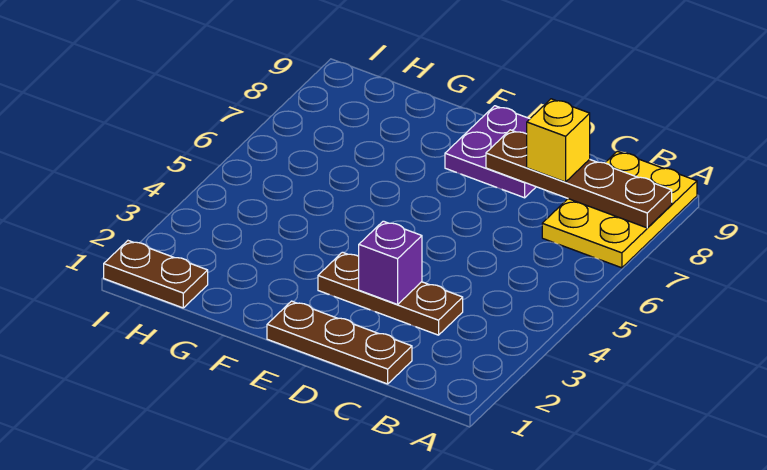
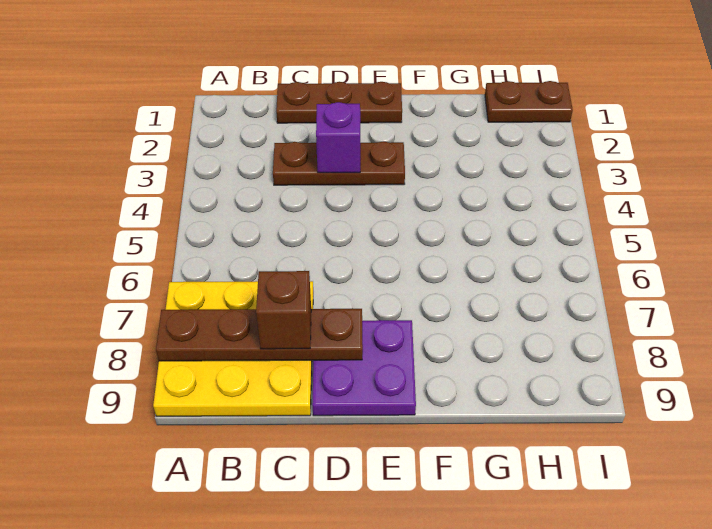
yellow plate A7:B9 level 1 -> yellow plate A7:C9 level 1
yellow brick C8 level 3 -> brown brick C8 level 3

